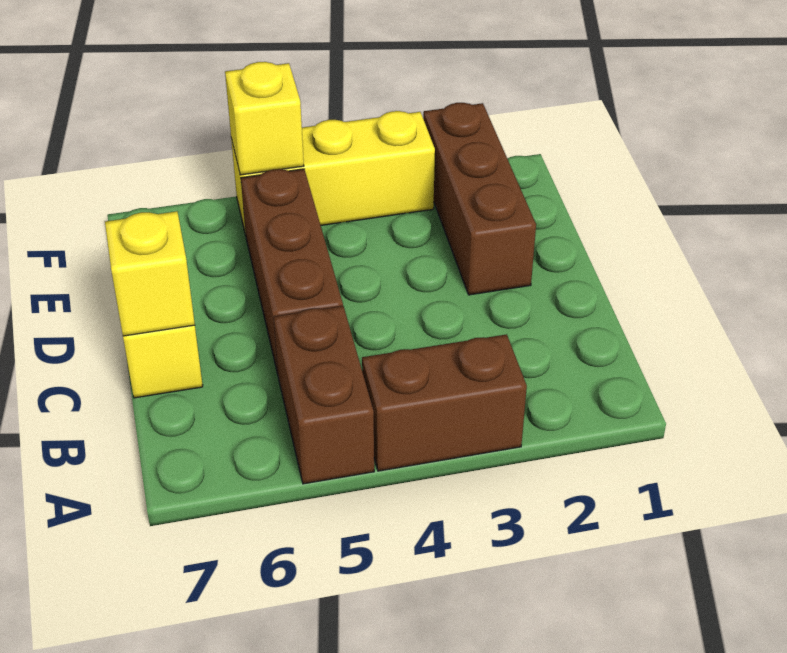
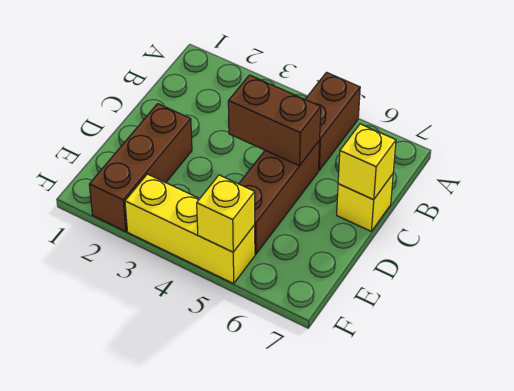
brown brick A3:A4 level 1 -> brown brick C4:C5 level 2

